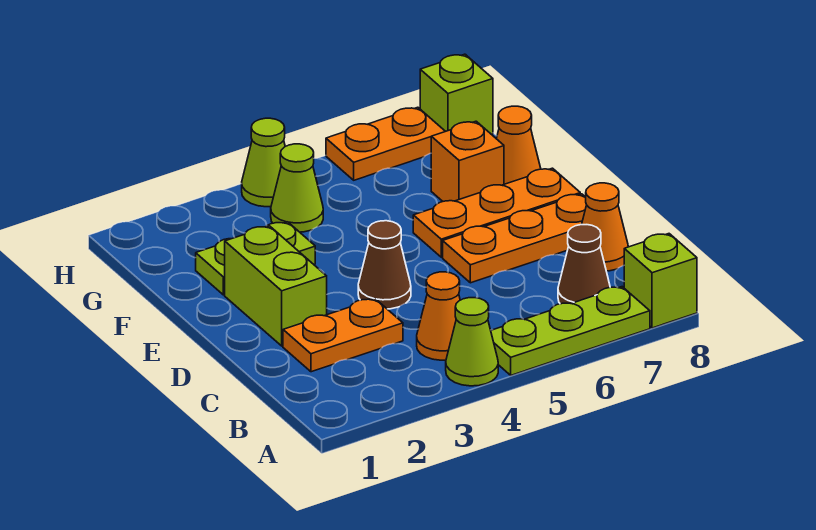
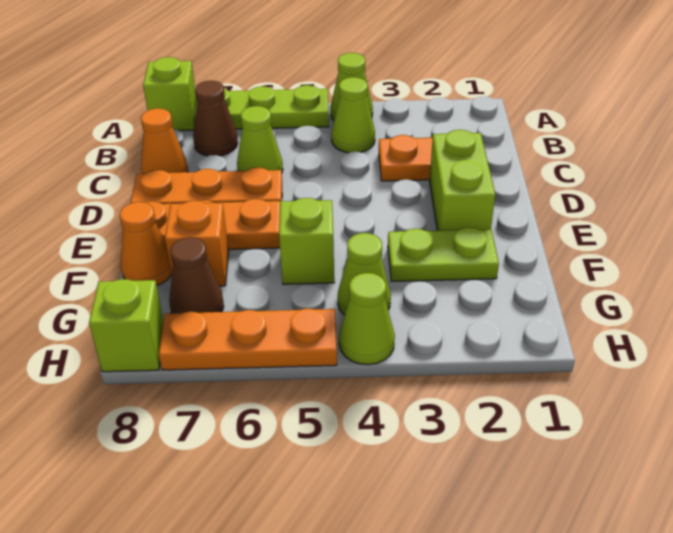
orange cone B4 level 1 -> lime cone B4 level 1
none -> lime cone C6 level 1
brown cone D4 level 1 -> brown cone G7 level 1
none -> lime brick F5 level 1
orange plate H6:H7 level 1 -> orange plate H5:H7 level 1

